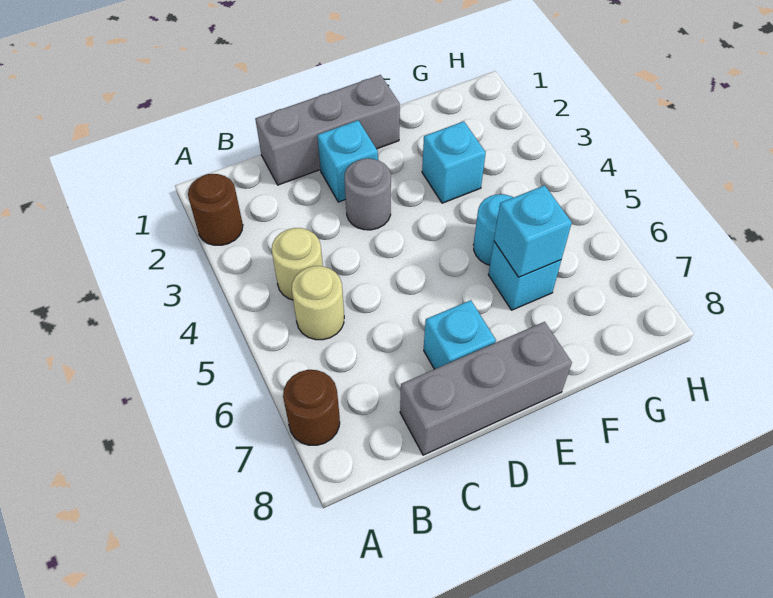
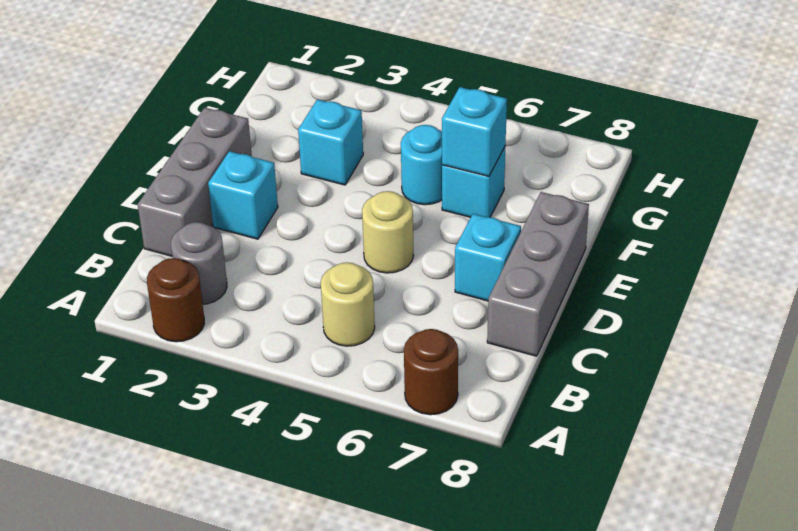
tan round brick B4 level 1 -> tan round brick D5 level 1
grey round brick D3 level 1 -> grey round brick B2 level 1

